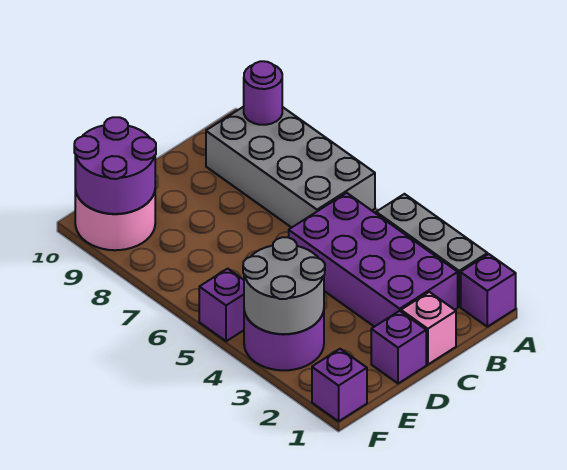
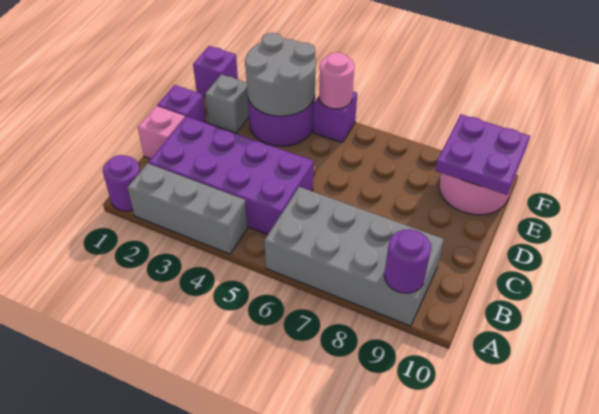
purple brick A1 level 1 -> purple round brick A1 level 1
none -> grey brick E2 level 1
purple round brick E9:F10 level 2 -> purple plate E9:F10 level 2
none -> pink round brick F5 level 2

